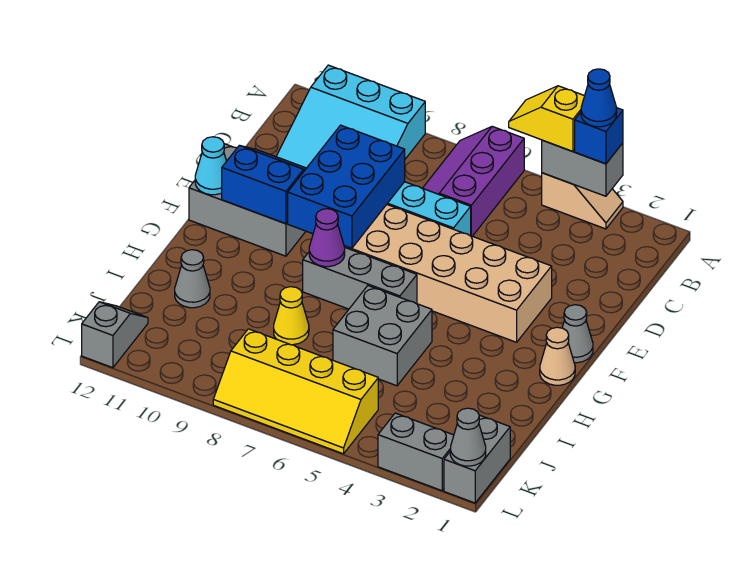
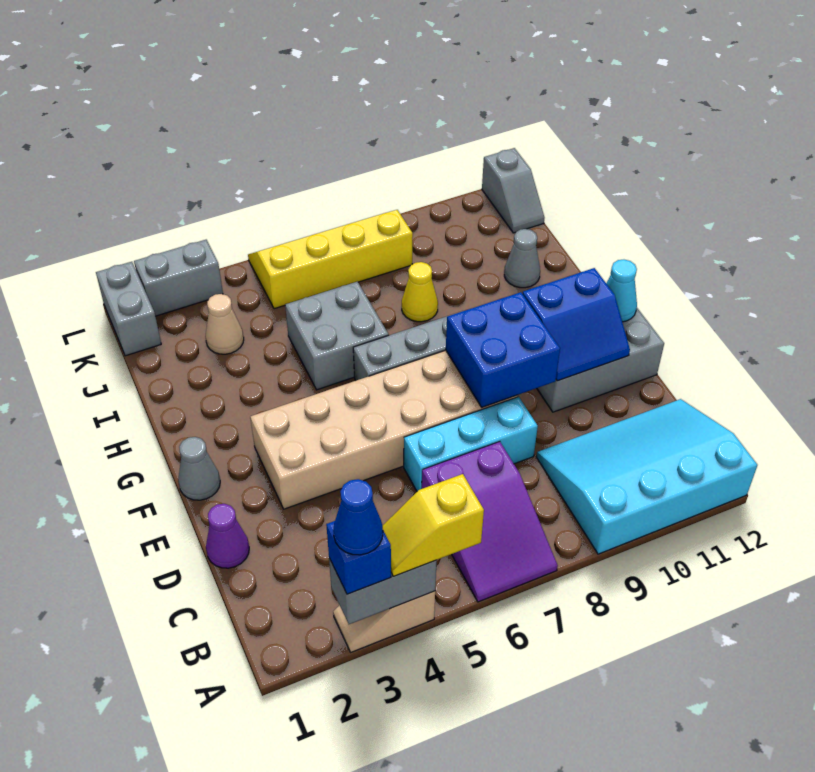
yellow slope A4:A5 level 3 top 4 -> yellow slope A4:A5 level 3 top 5
purple slope A6:C7 level 1 top 6 -> purple slope A6:C7 level 1 top C
cyan slope A9:C11 level 1 top A -> cyan slope A9:C12 level 1 top A
blue brick D8:F9 level 2 -> blue brick E8:F9 level 2
tan cone G1 level 1 -> tan cone J3 level 1
purple cone G8 level 2 -> purple cone D1 level 1
grey cone L1 level 2 -> none

